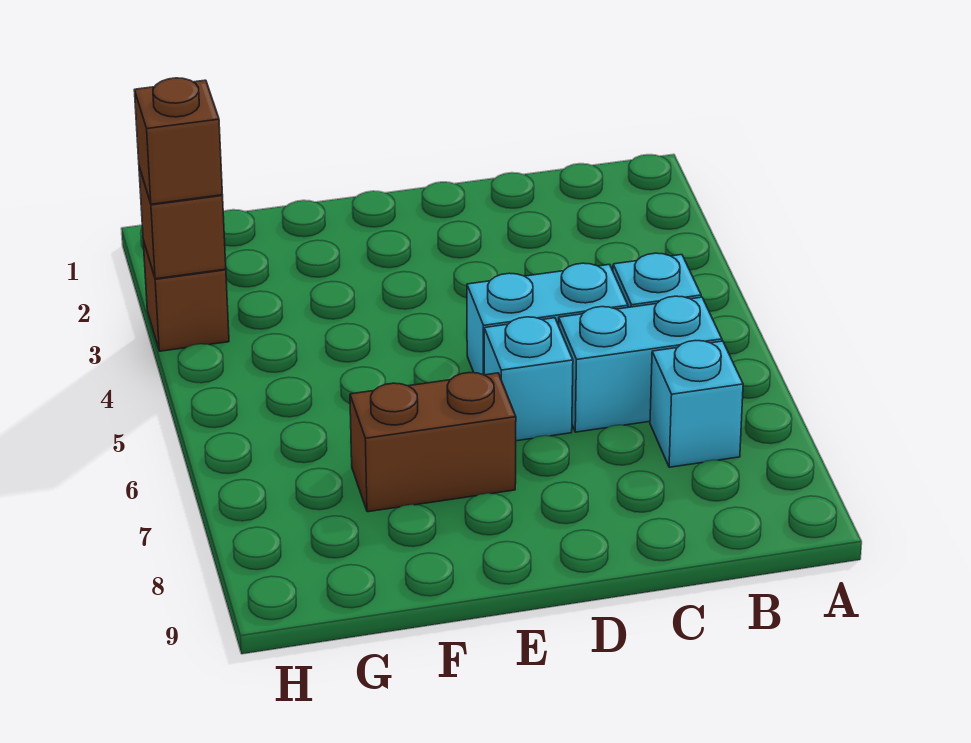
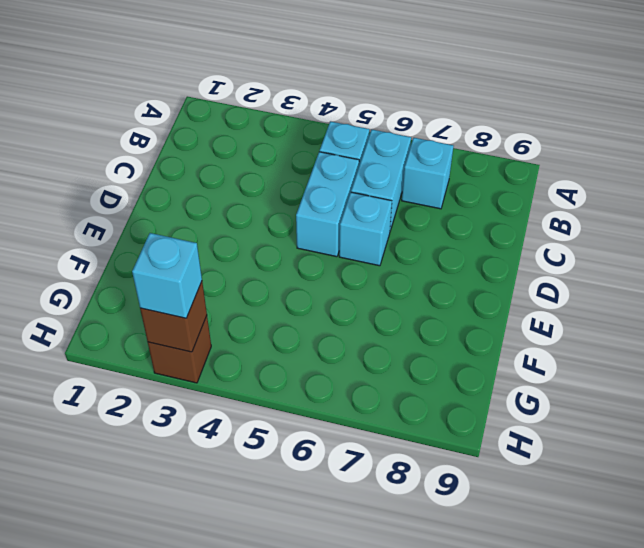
brown brick E7:F7 level 1 -> none
brown brick H3 level 3 -> cyan brick H3 level 3

